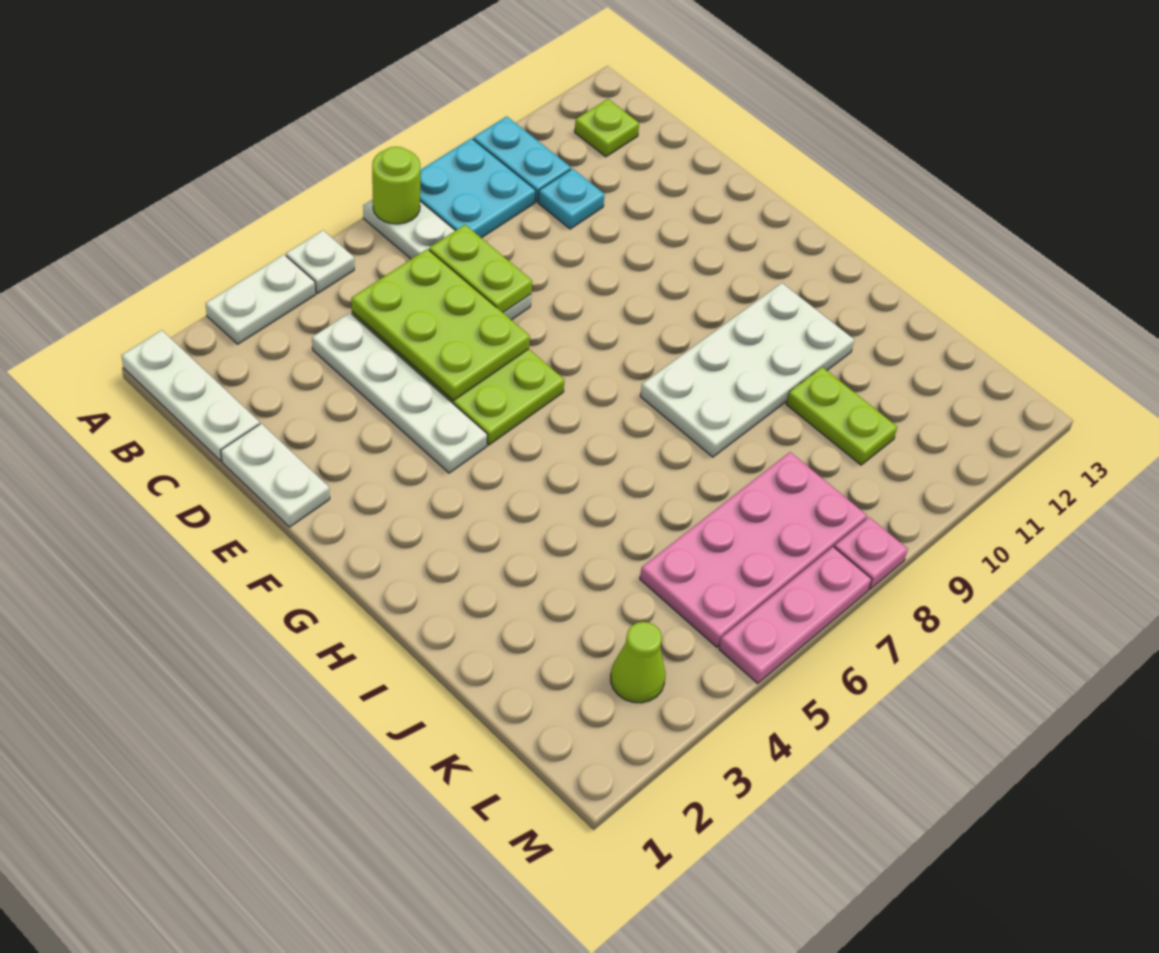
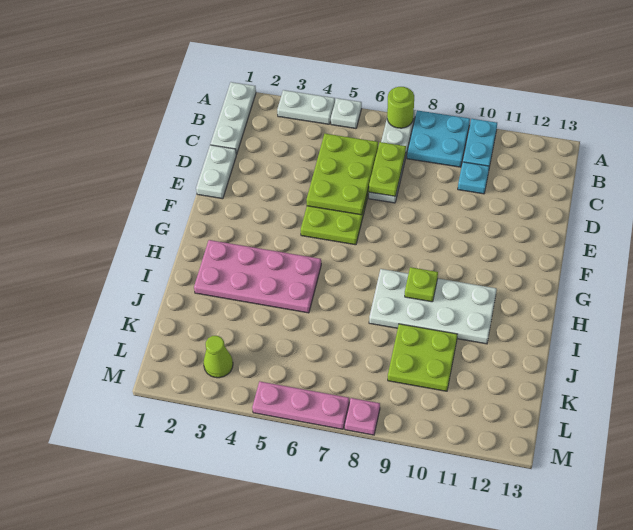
lime plate B12 level 1 -> lime plate H9 level 2
white plate C4:F4 level 1 -> none
lime plate J10:K10 level 1 -> lime plate J9:K10 level 1
pink plate K5:L8 level 1 -> pink plate H2:I5 level 1

